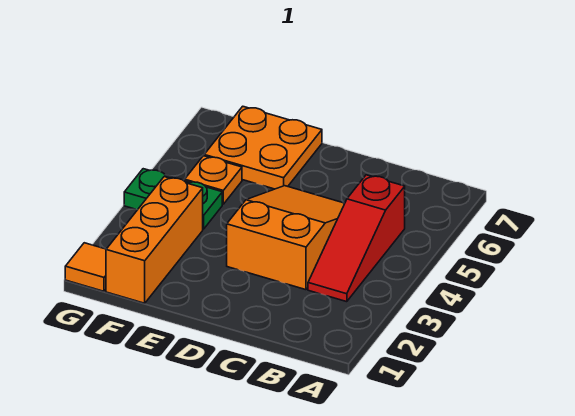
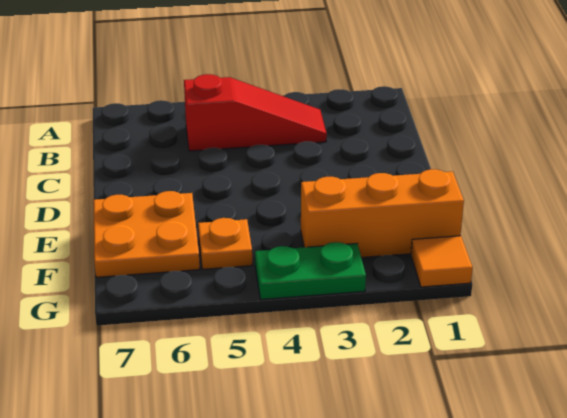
orange slope C3:D5 level 1 top 3 -> none
green plate F4:G4 level 1 -> green plate G3:G4 level 1

